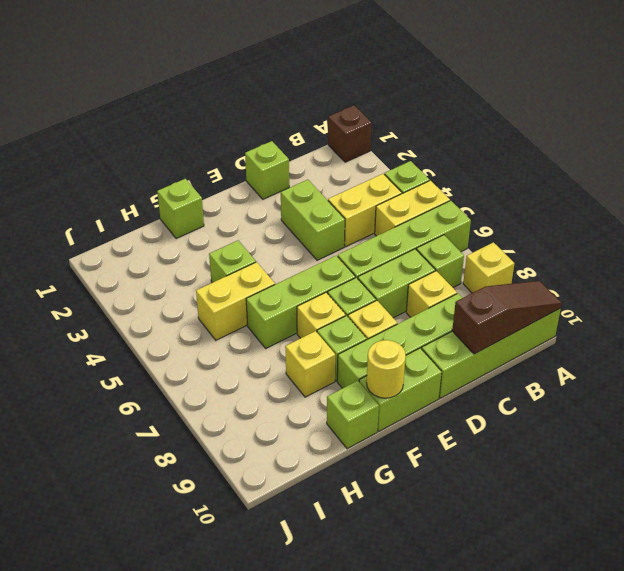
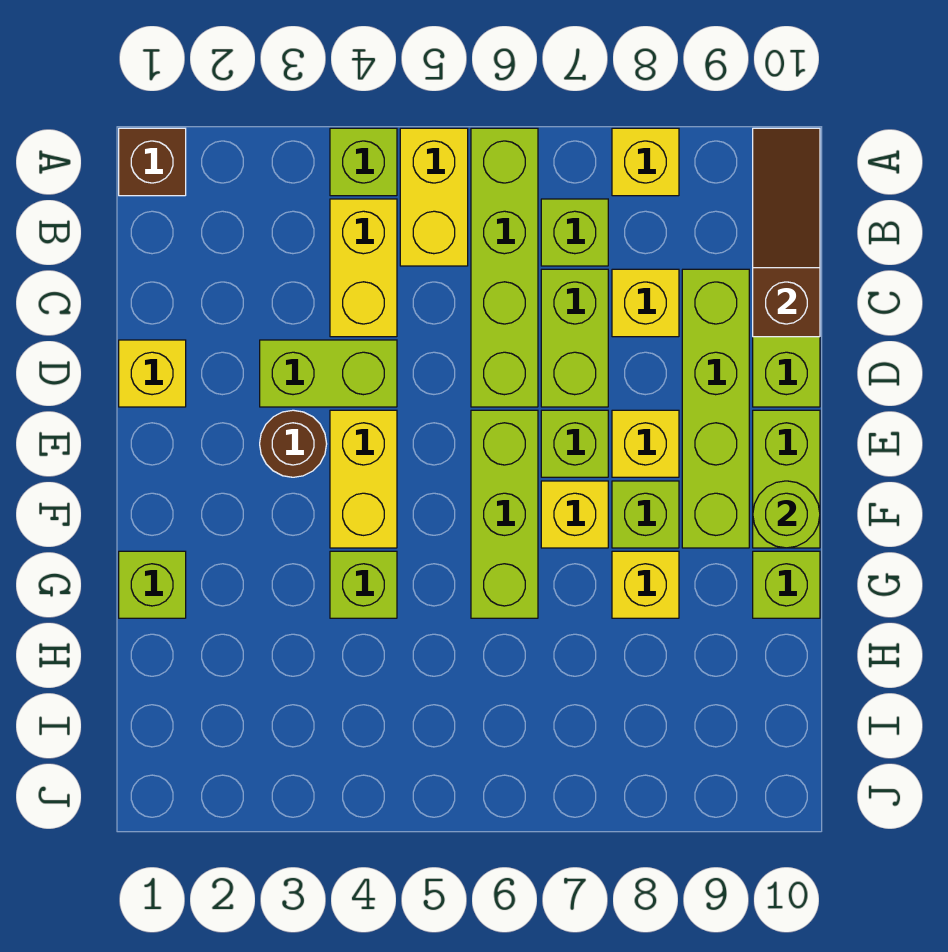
lime brick D1 level 1 -> yellow brick D1 level 1
none -> brown round brick E3 level 1
yellow round brick F10 level 2 -> lime round brick F10 level 2
yellow brick G5:H5 level 1 -> yellow brick E4:F4 level 1

